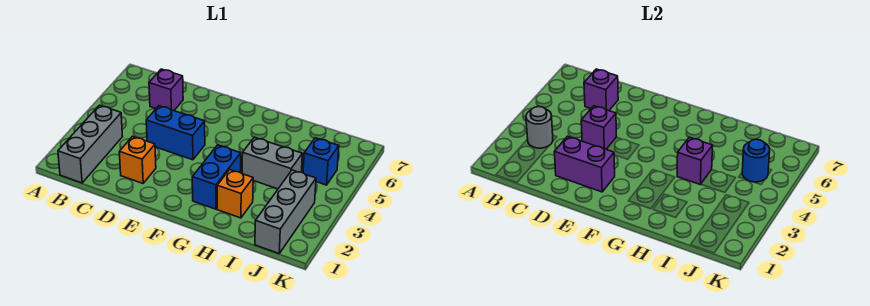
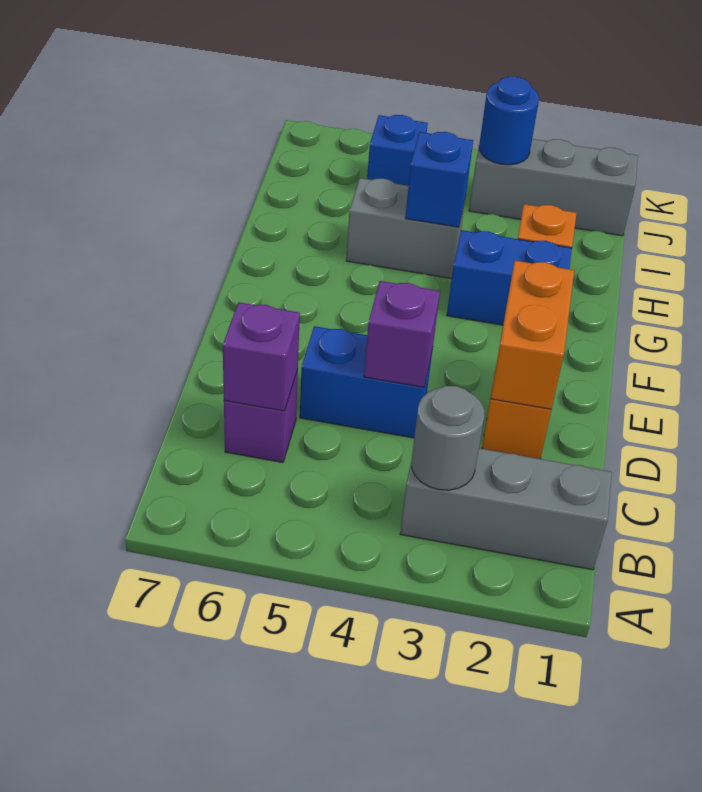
purple brick D2:E2 level 2 -> orange brick D2:E2 level 2
blue brick D4:E4 level 1 -> blue brick D4:D5 level 1
grey brick H4:I4 level 1 -> grey brick H4:H5 level 1
purple brick H4 level 2 -> blue brick H4 level 2
blue round brick J5 level 2 -> blue round brick J3 level 2

